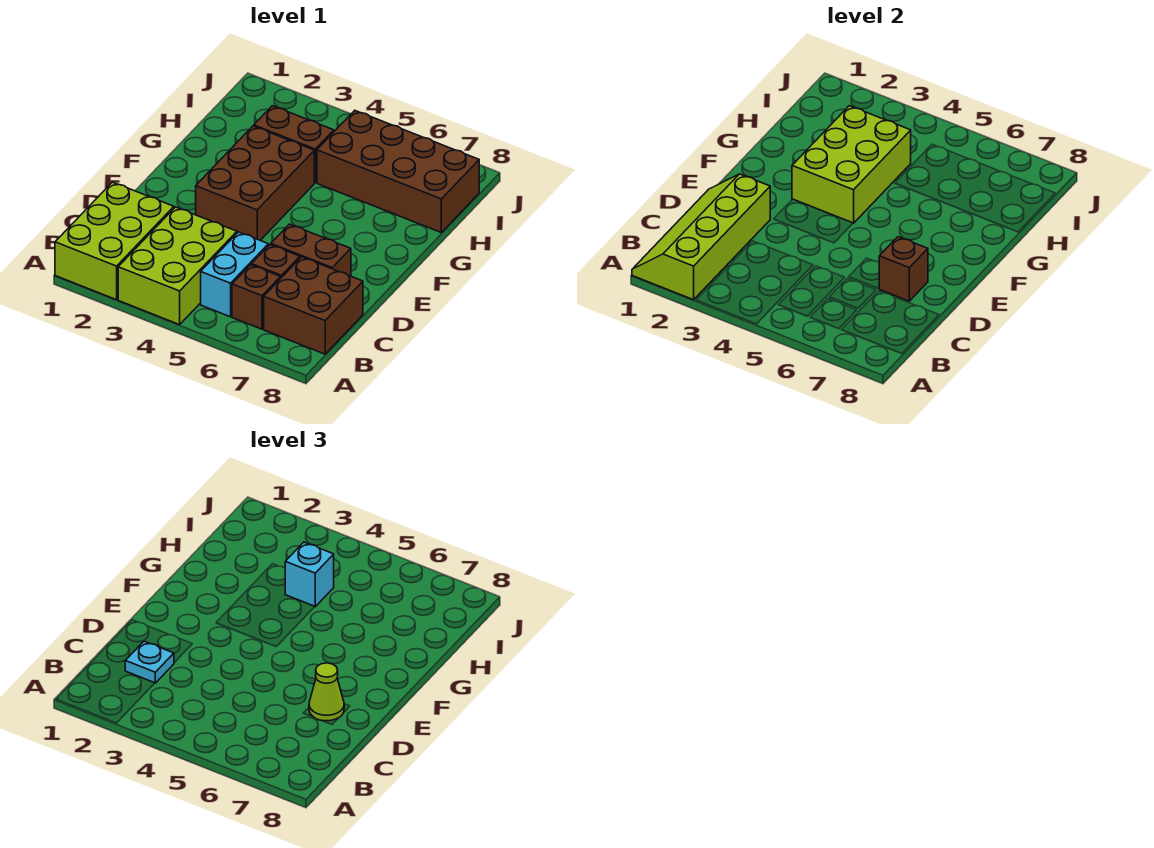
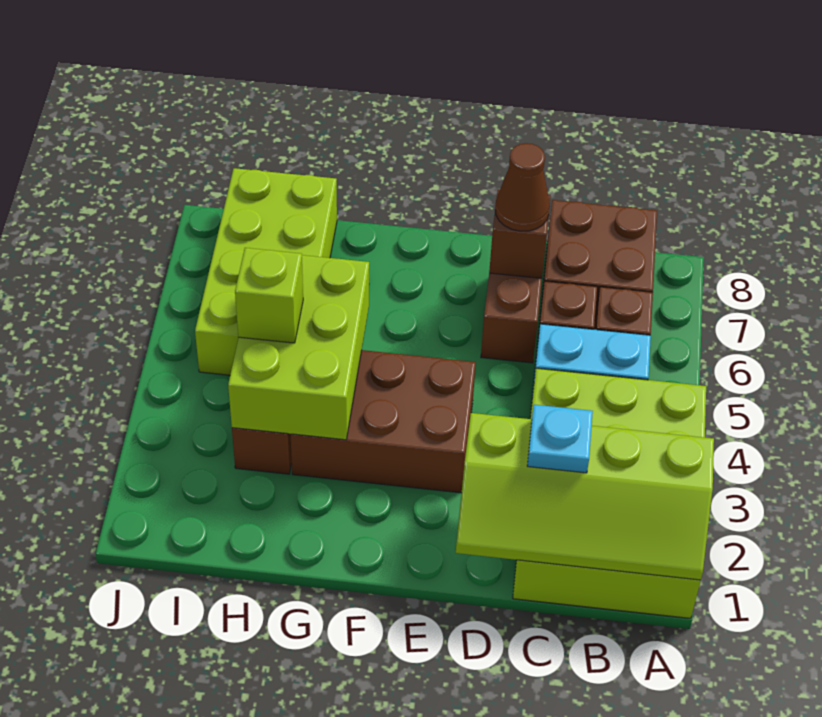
lime cone D7 level 3 -> brown cone D7 level 3
lime brick F3:H4 level 2 -> lime brick G3:H5 level 2
cyan brick H4 level 3 -> lime brick H4 level 3
brown brick H5:I8 level 1 -> lime brick H5:I8 level 1

